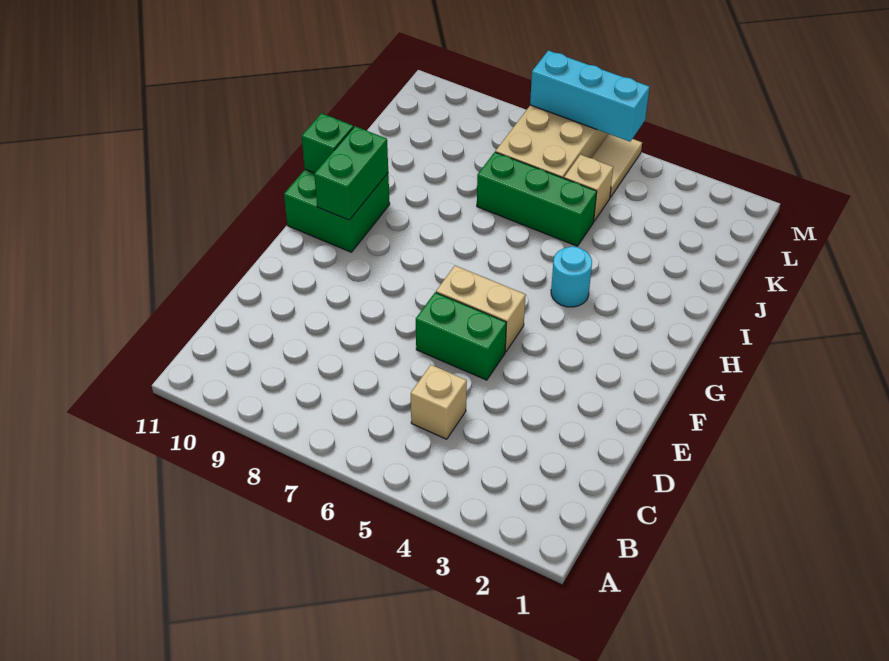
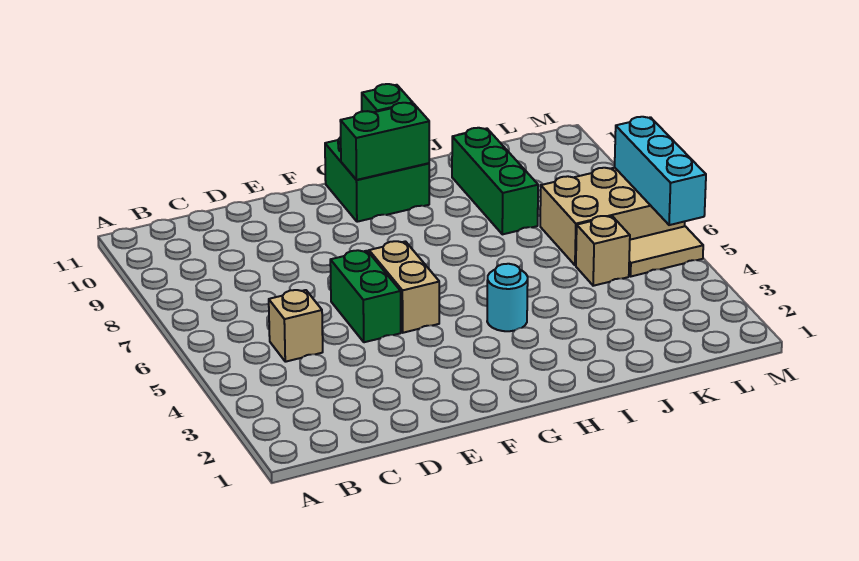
green brick J5:J7 level 1 -> green brick J8:J10 level 1

